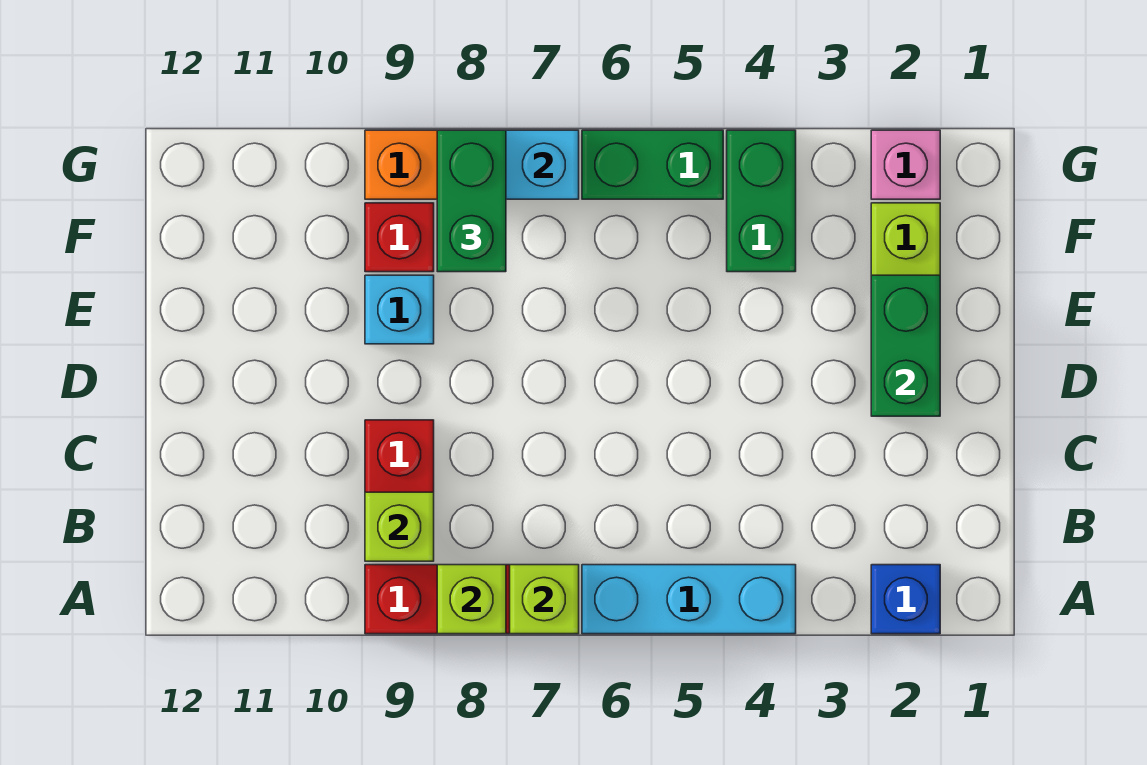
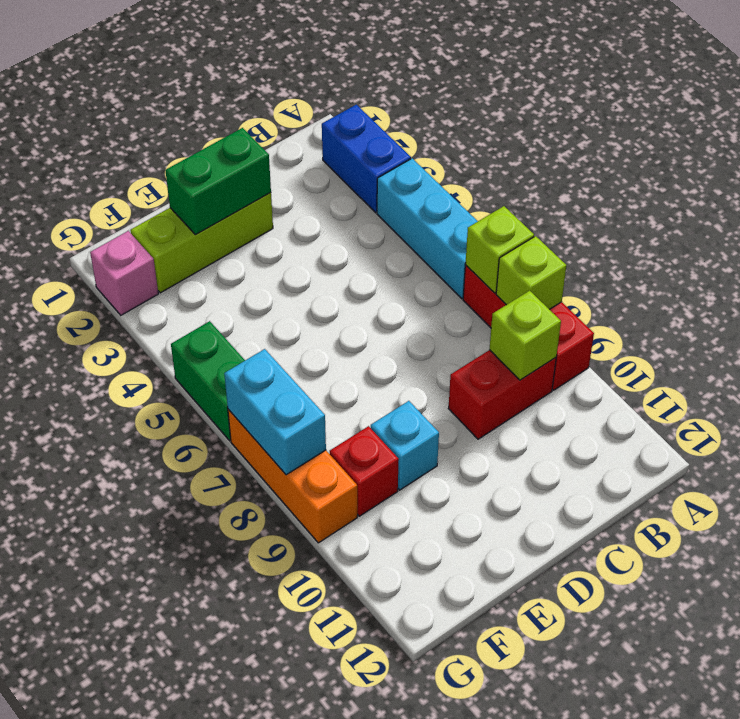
blue brick A2 level 1 -> blue brick A2:A3 level 1
green brick F4:G4 level 1 -> none
green brick F8:G8 level 3 -> none

